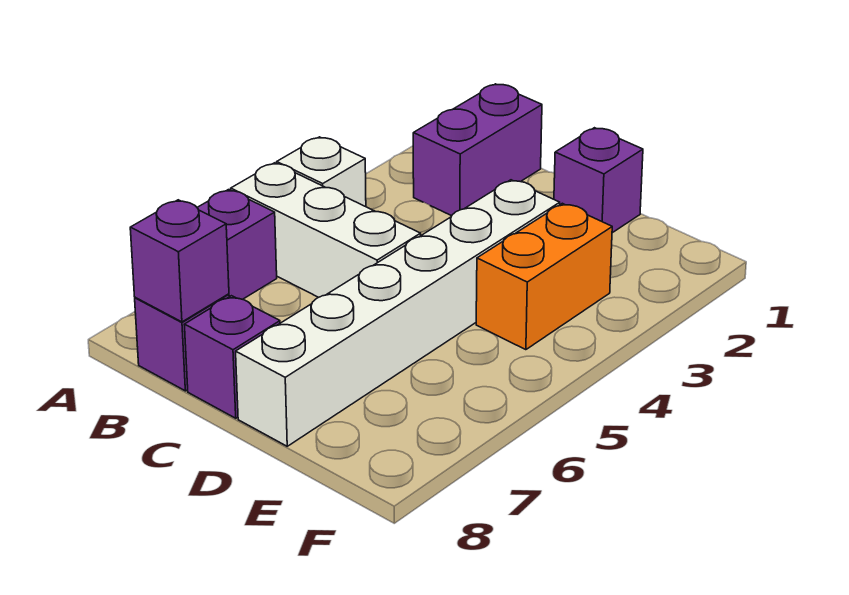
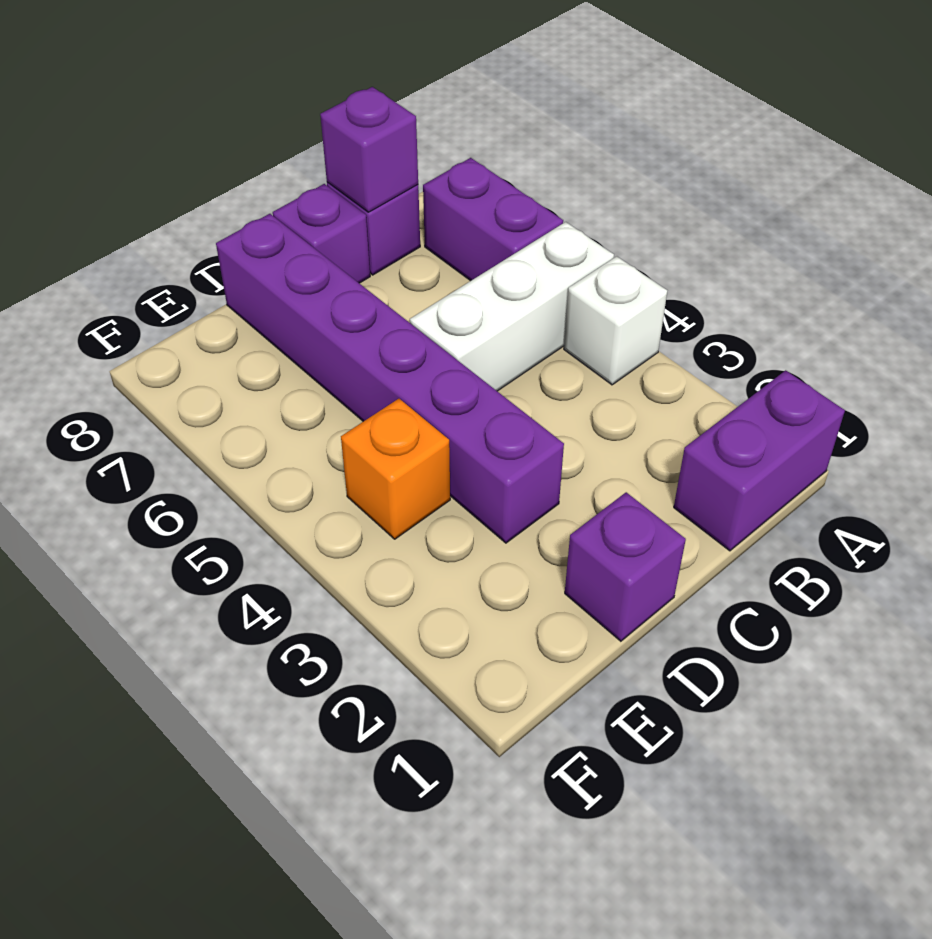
purple brick B1:B2 level 1 -> purple brick A1:B1 level 1
white brick D3:D8 level 1 -> purple brick D3:D8 level 1
orange brick E3:E4 level 1 -> orange brick E4 level 1

